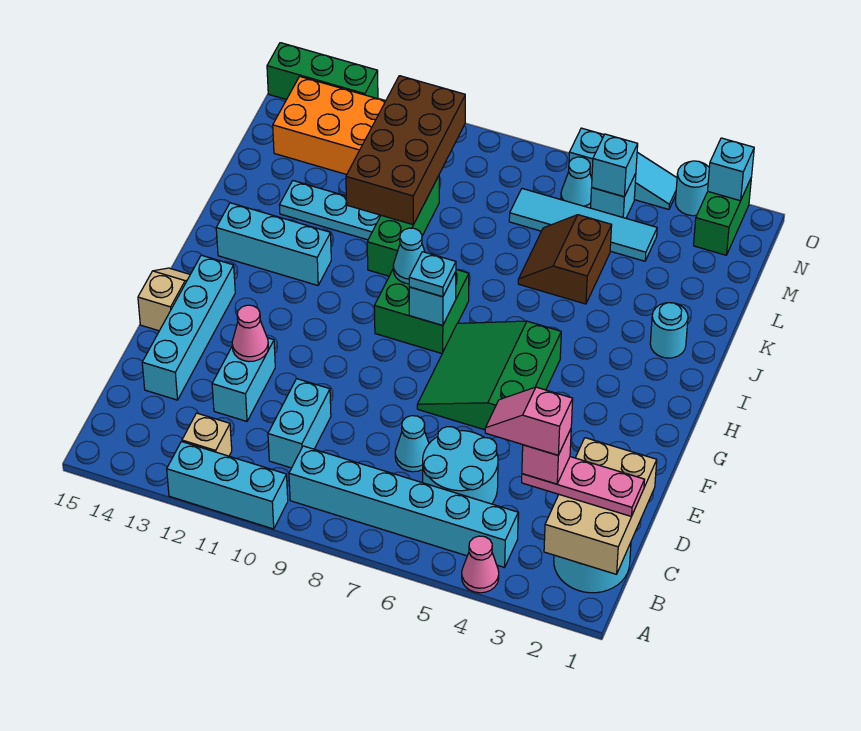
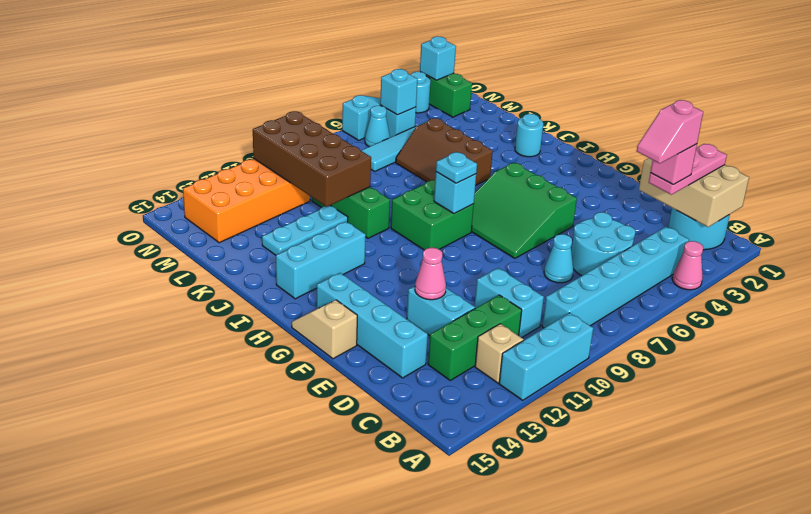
cyan cone I9 level 2 -> none
brown slope K5:L6 level 1 top 5 -> brown slope J5:L6 level 1 top 5
green brick O13:O15 level 1 -> green brick C11:C13 level 1

